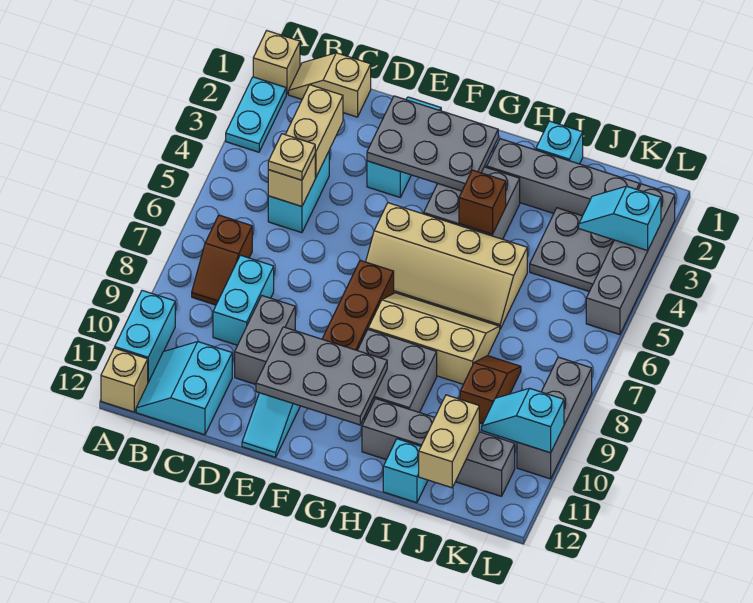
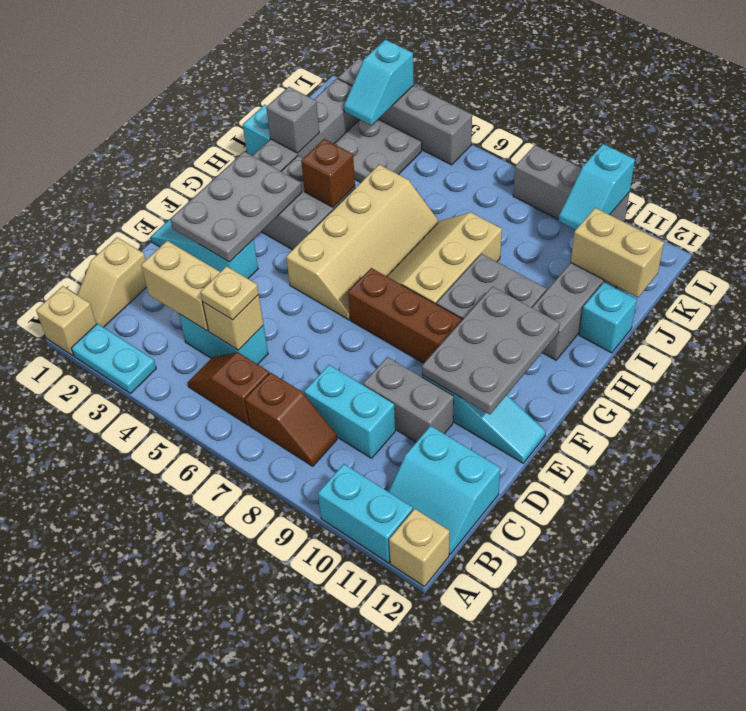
none -> grey brick I2 level 2
brown slope J8:J9 level 1 top 9 -> brown slope B5:B6 level 1 top 6

